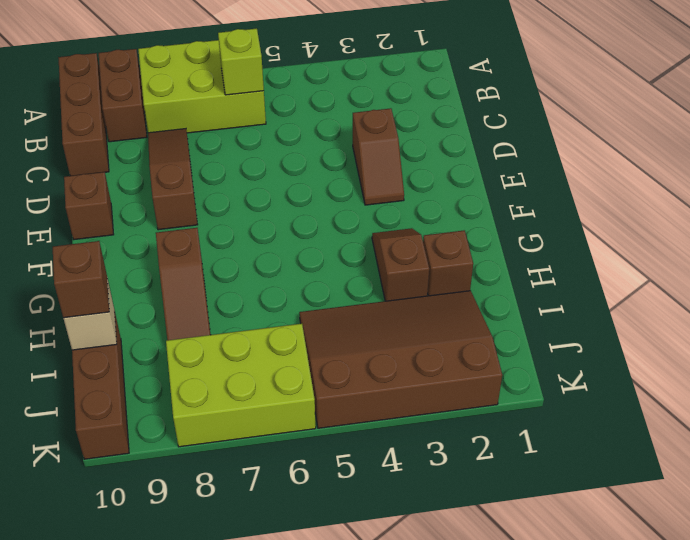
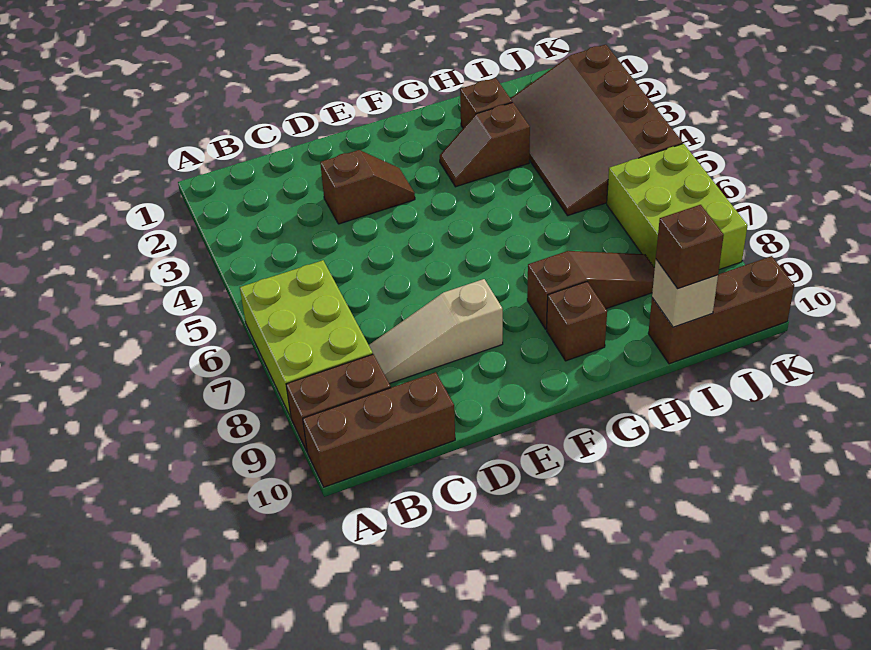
lime brick B6 level 2 -> none
brown slope C8:E8 level 1 top E -> tan slope C8:E8 level 1 top E
brown brick E10 level 1 -> brown brick G9 level 1

